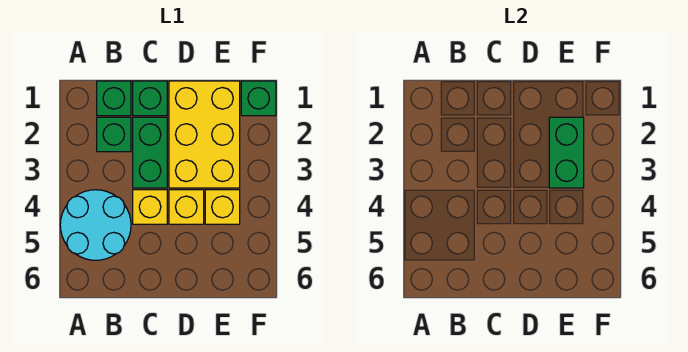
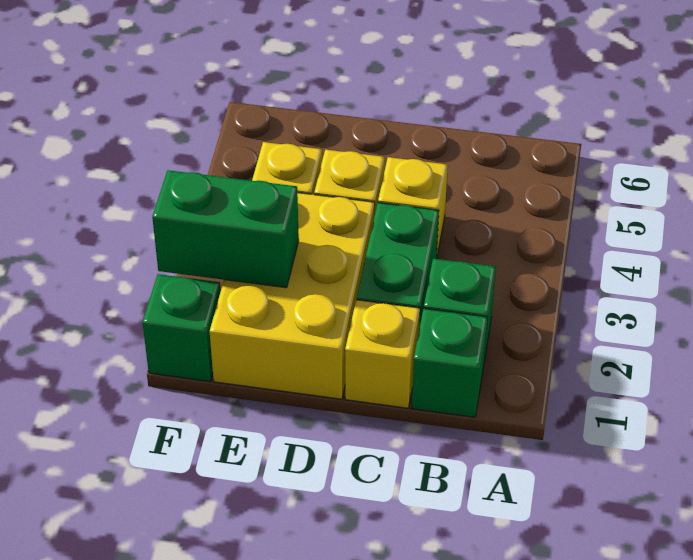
cyan round brick A4:B5 level 1 -> none
green brick C1 level 1 -> yellow brick C1 level 1
green brick E2:E3 level 2 -> green brick E2:F2 level 2

